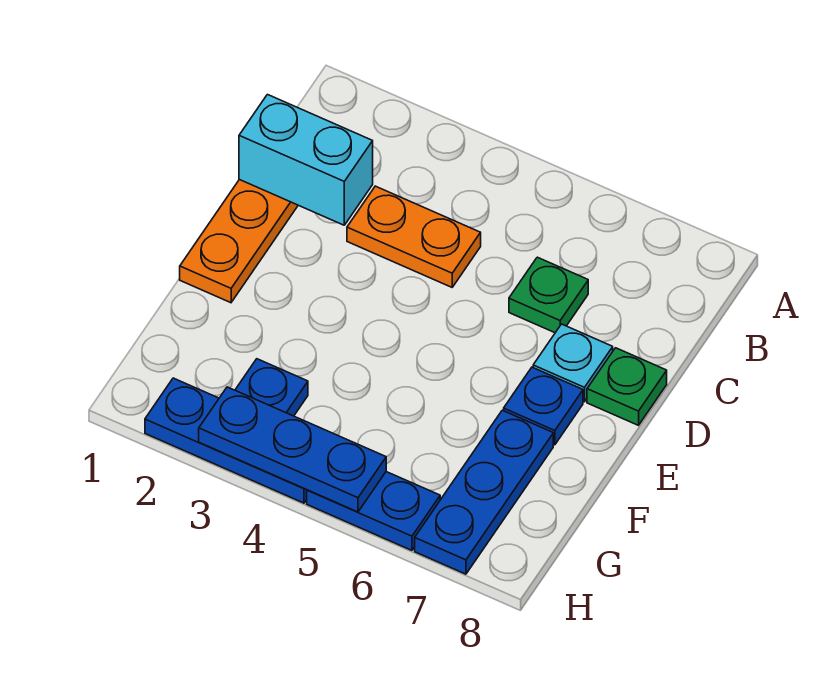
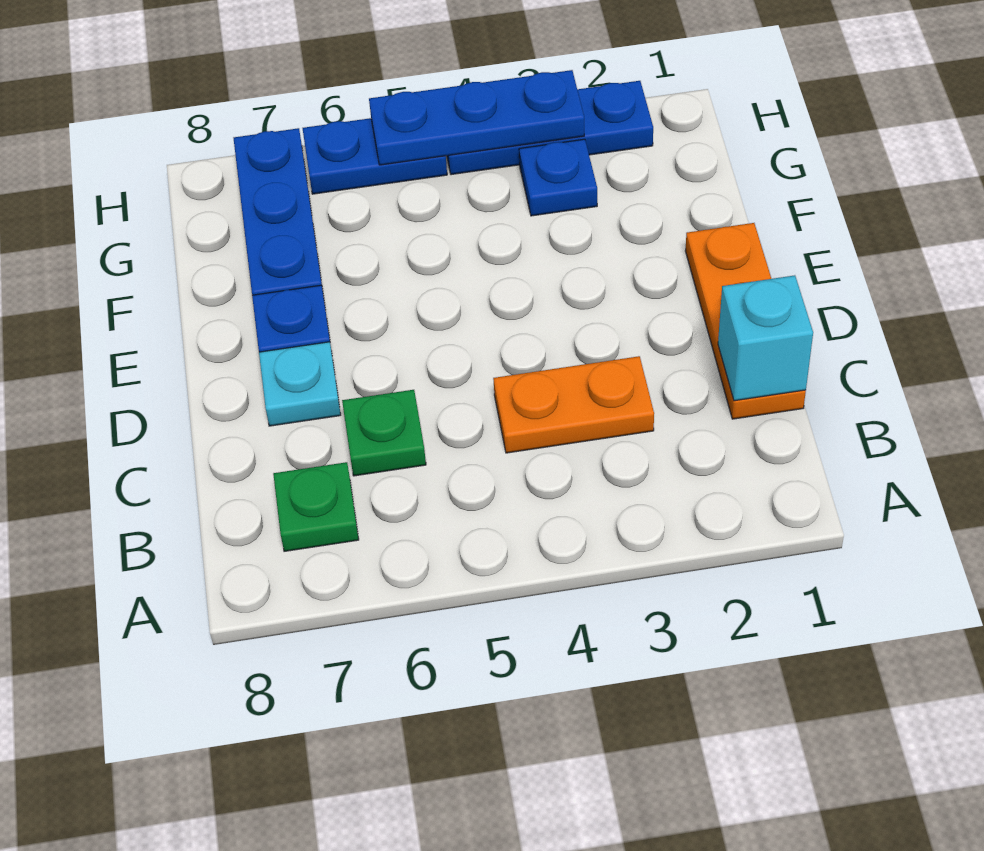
cyan brick C1:C2 level 2 -> cyan brick C1 level 2
green plate D8 level 1 -> green plate B7 level 1

